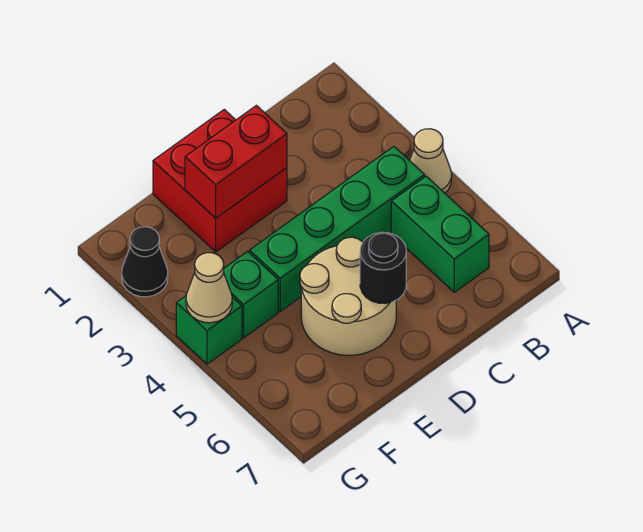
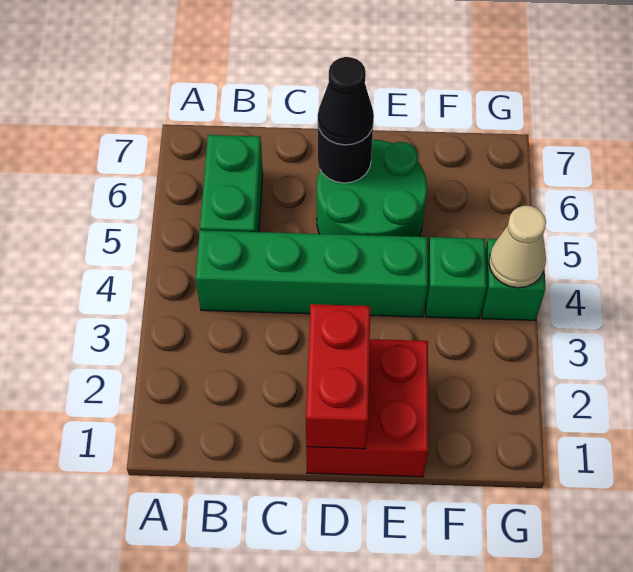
tan cone A4 level 1 -> none
red brick D2:E2 level 2 -> red brick D1:D2 level 2
tan round brick D5:E6 level 1 -> green round brick D5:E6 level 1
black cone G2 level 1 -> black cone D6 level 3

